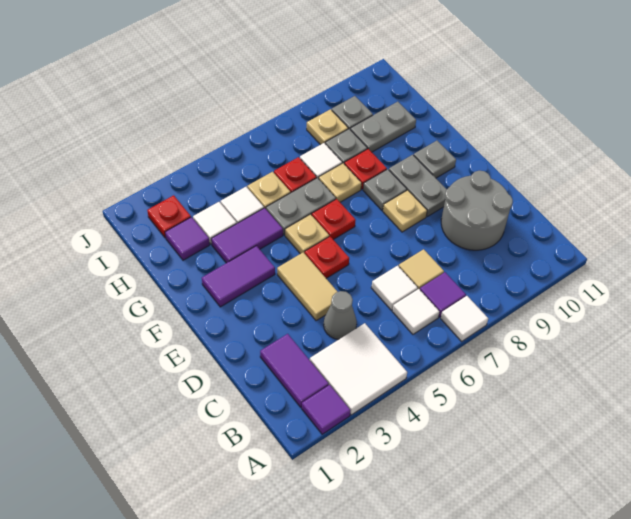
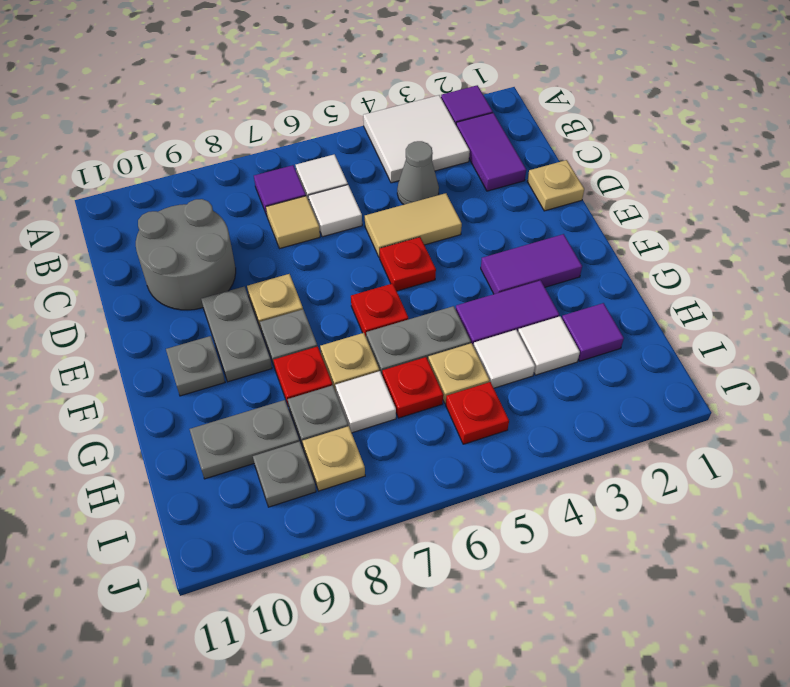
white tile A7 level 1 -> none
tan tile D4:E4 level 1 -> tan tile D4:D5 level 1
tan plate F5 level 1 -> tan plate D1 level 1
red plate I2 level 1 -> red plate I5 level 1

